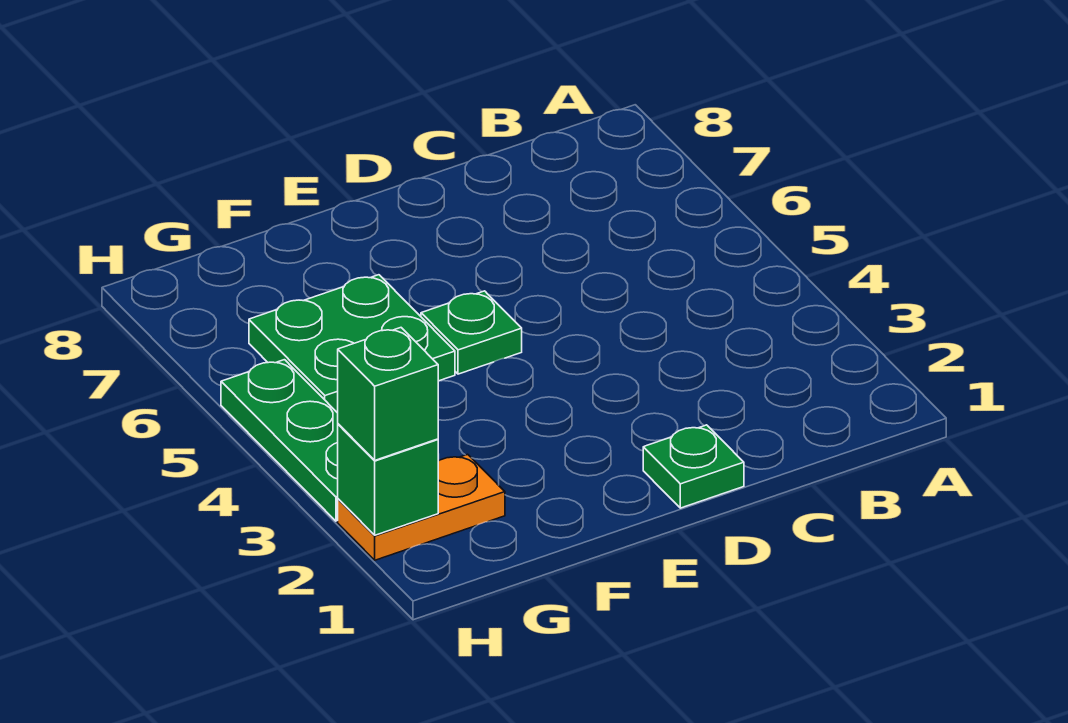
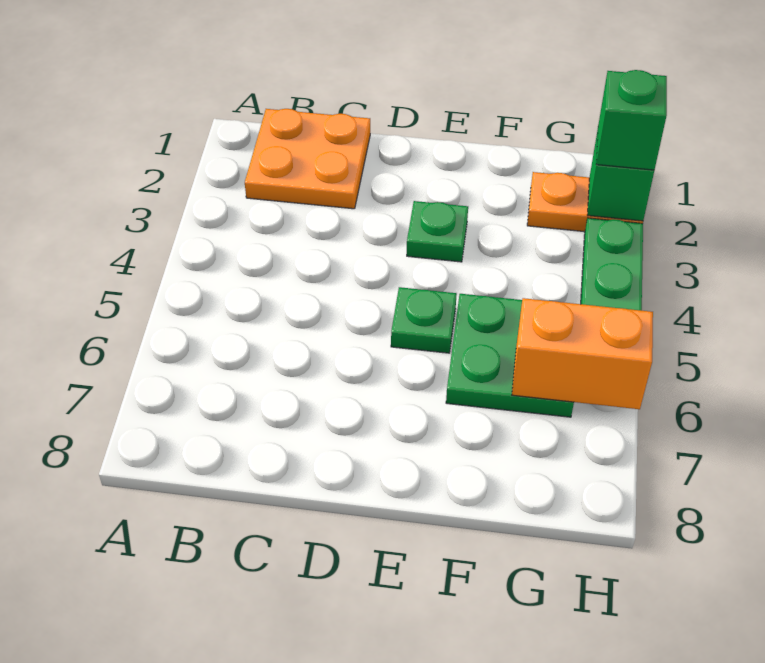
none -> orange plate B1:C2 level 1
green plate D1 level 1 -> green plate E3 level 1
none -> orange brick G6:H6 level 2

